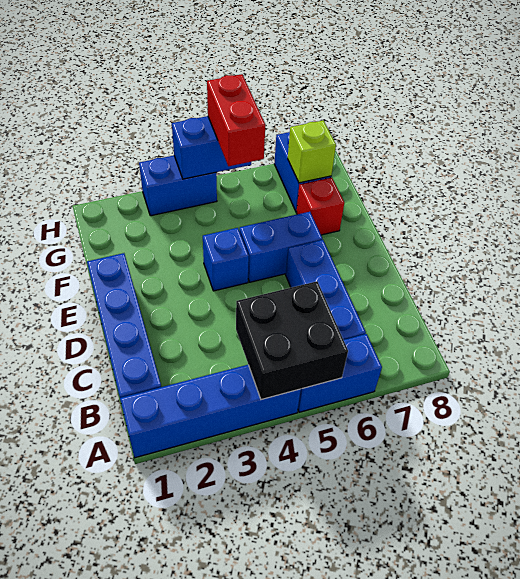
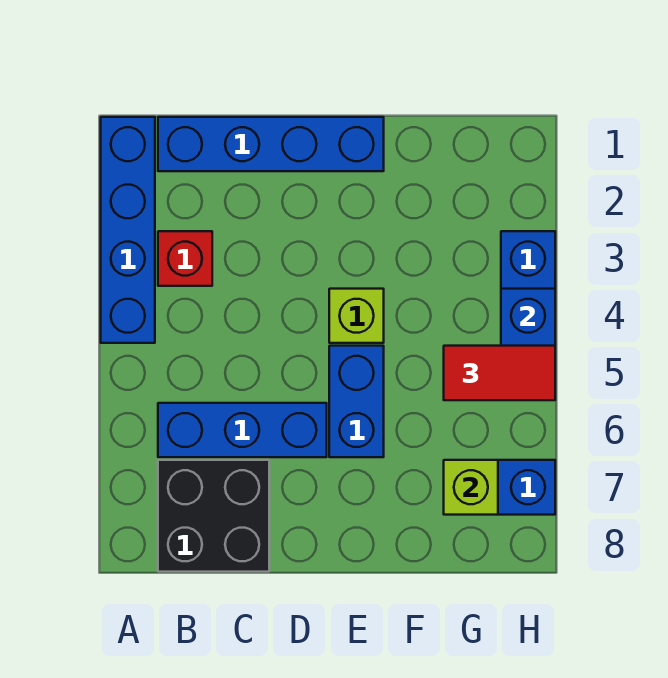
black brick A4:B5 level 2 -> black brick B7:C8 level 1
blue brick A5:A6 level 1 -> none
blue brick E4 level 1 -> lime brick E4 level 1
red brick F7 level 1 -> red brick B3 level 1
red brick G5:H5 level 3 -> red tile G5:H5 level 3

